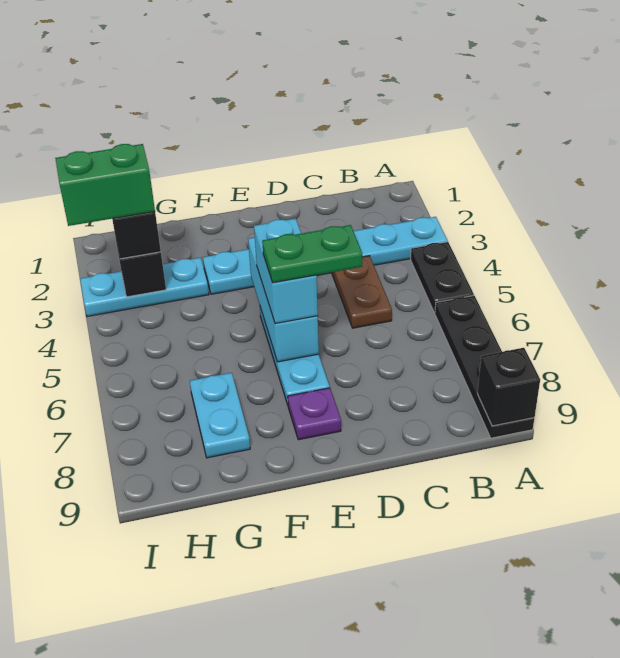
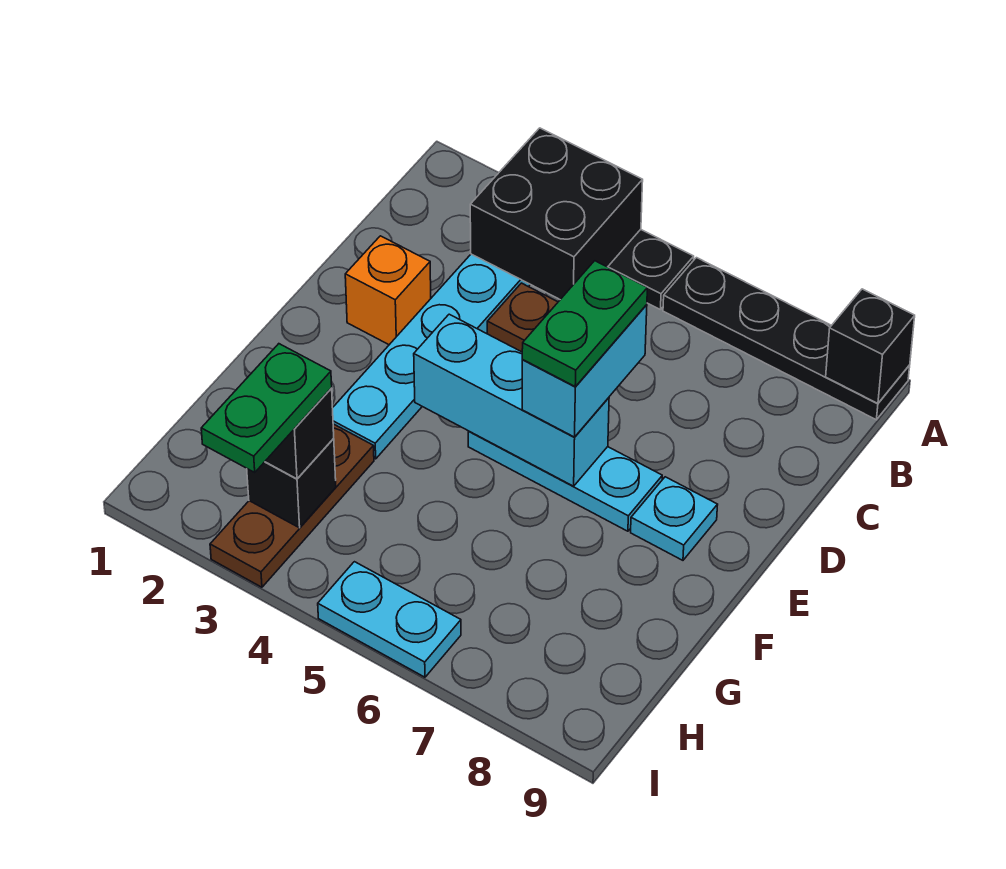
none -> black brick A3:B4 level 2
none -> orange brick D2 level 1
cyan brick E5:E6 level 3 -> cyan brick D6:E6 level 3
purple plate E8 level 1 -> cyan plate E8 level 1
cyan plate G3:I3 level 1 -> brown plate G3:I3 level 1
cyan plate G7:G8 level 1 -> cyan plate I5:I6 level 1
green brick H3:I3 level 4 -> green plate H3:I3 level 4

